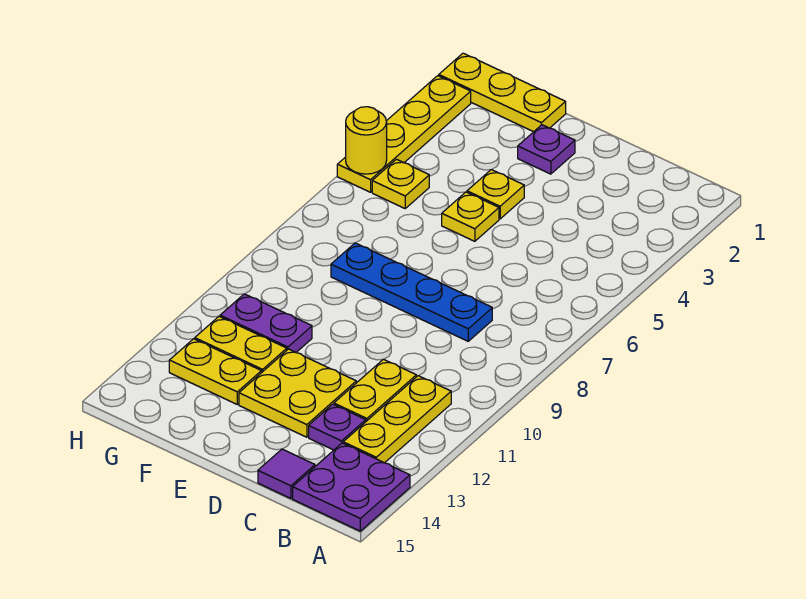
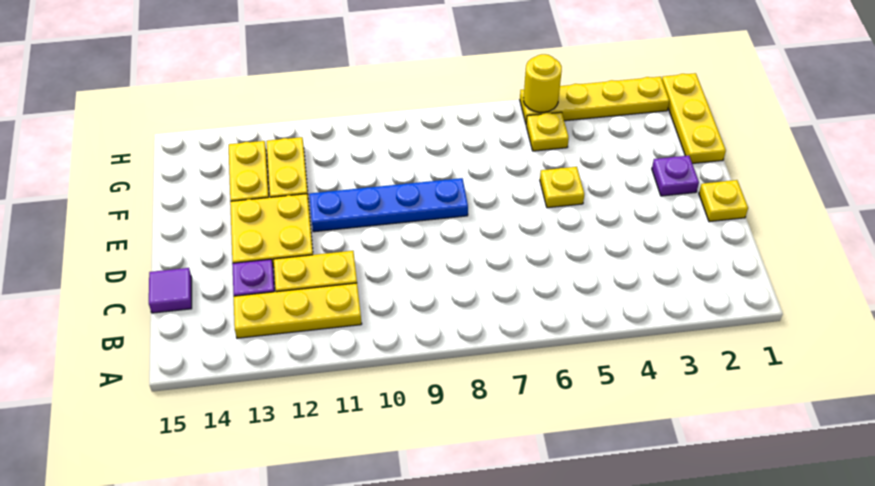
purple plate A14:B15 level 1 -> none
blue plate C8:F8 level 1 -> blue plate E8:E11 level 1
yellow plate E4 level 1 -> yellow plate D1 level 1
purple plate F11:G11 level 1 -> none

